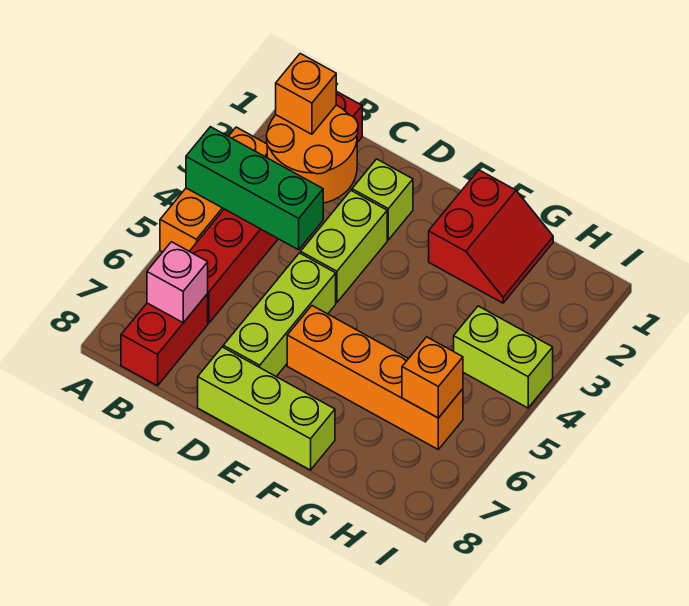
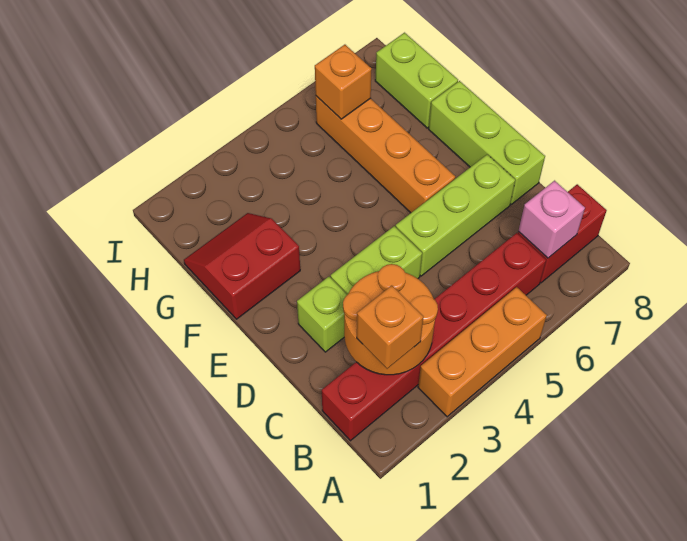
green brick A4:C4 level 2 -> none
lime brick H4:I4 level 1 -> lime brick G8:H8 level 1

